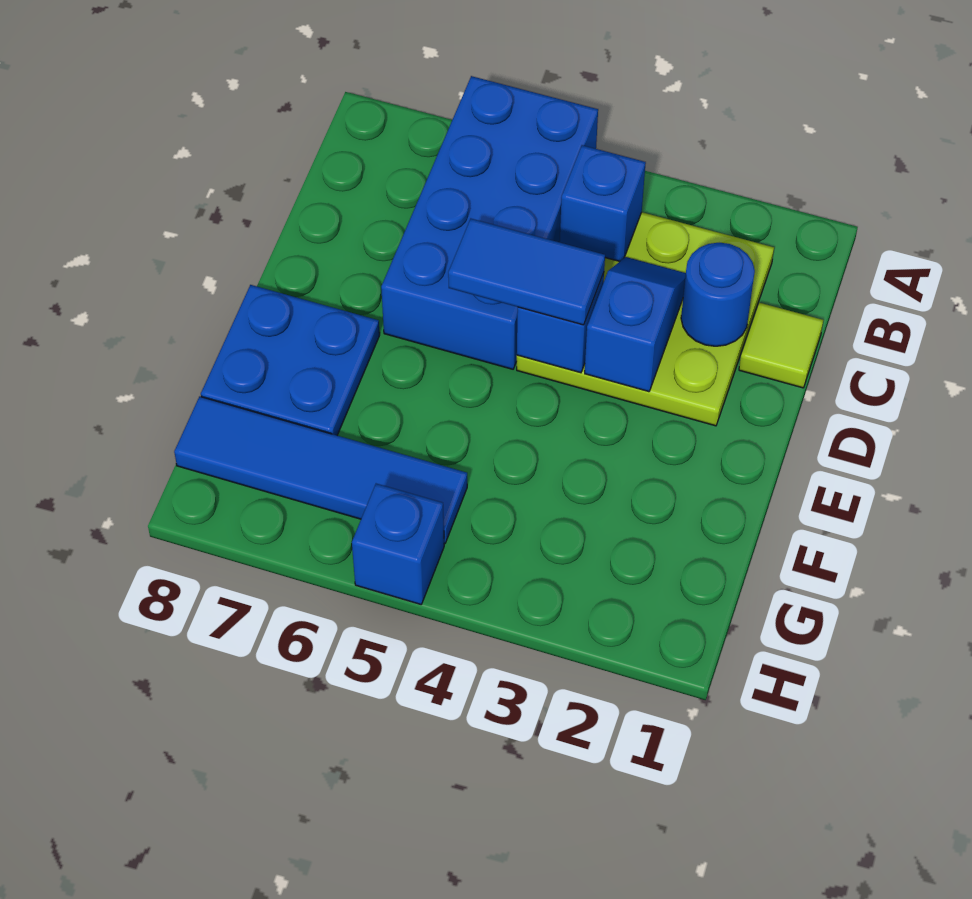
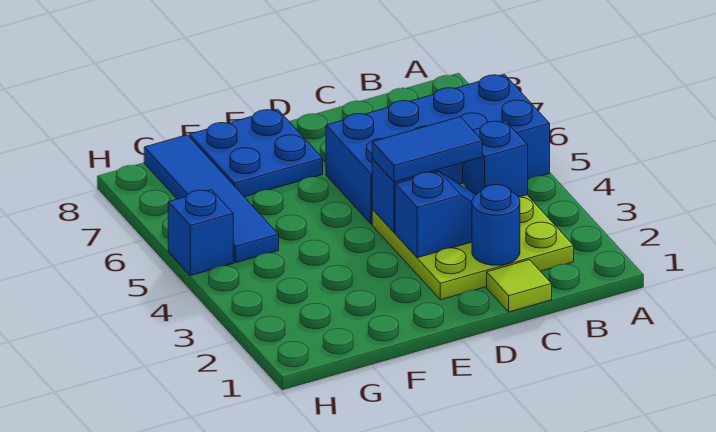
blue tile D4:D5 level 3 -> blue tile C4:D4 level 3

